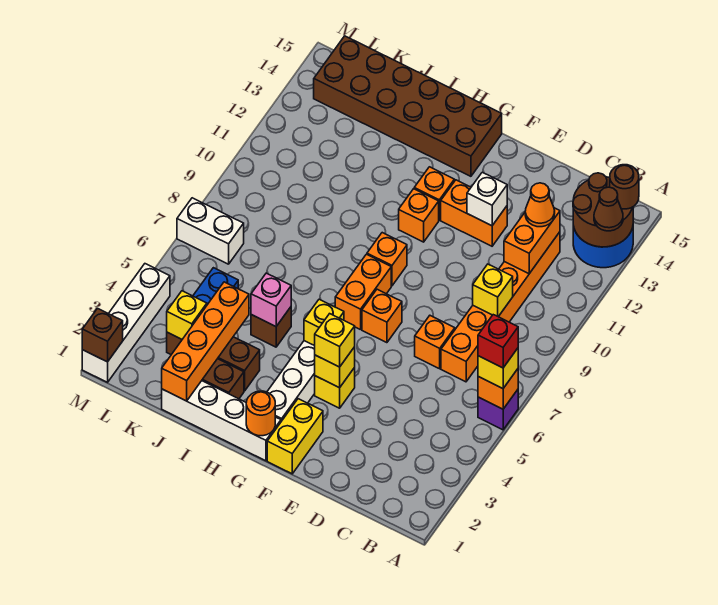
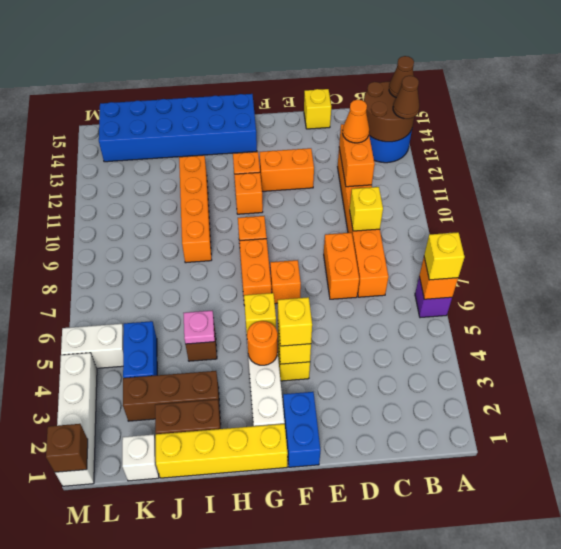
red brick A6 level 4 -> none
brown round brick A14 level 3 -> brown cone A14 level 3
orange brick D7 level 1 -> orange brick D7:D8 level 1
white brick E12 level 2 -> white brick K1 level 1
yellow brick F1:F2 level 1 -> blue brick F1:F2 level 1
white brick G1:J1 level 1 -> yellow brick G1:J1 level 1
orange round brick G1 level 2 -> orange round brick G4 level 2
brown brick G14:L15 level 1 -> blue brick G14:L15 level 1
pink brick I5 level 2 -> pink plate I5 level 2
orange brick J1:J4 level 2 -> orange brick I9:I12 level 1
yellow brick K3 level 2 -> yellow brick D15 level 1
white brick L7:M7 level 1 -> white brick L5:M5 level 1

